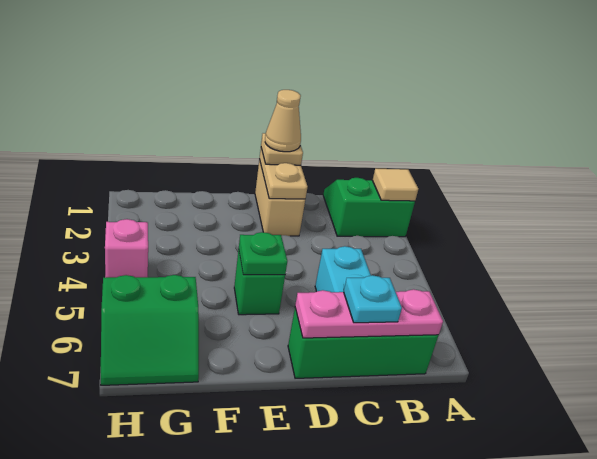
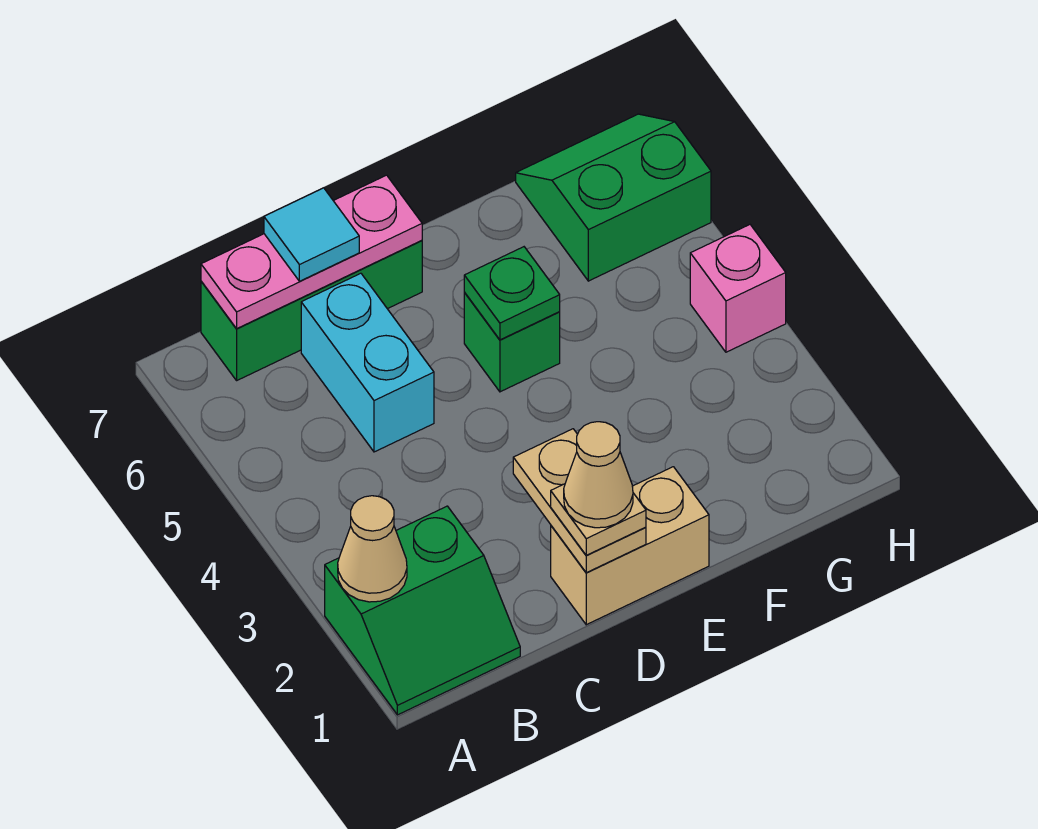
tan tile A2 level 2 -> tan cone A2 level 2
cyan plate C7 level 3 -> cyan tile C7 level 3
tan brick D1:D2 level 1 -> tan brick D1:E1 level 1

